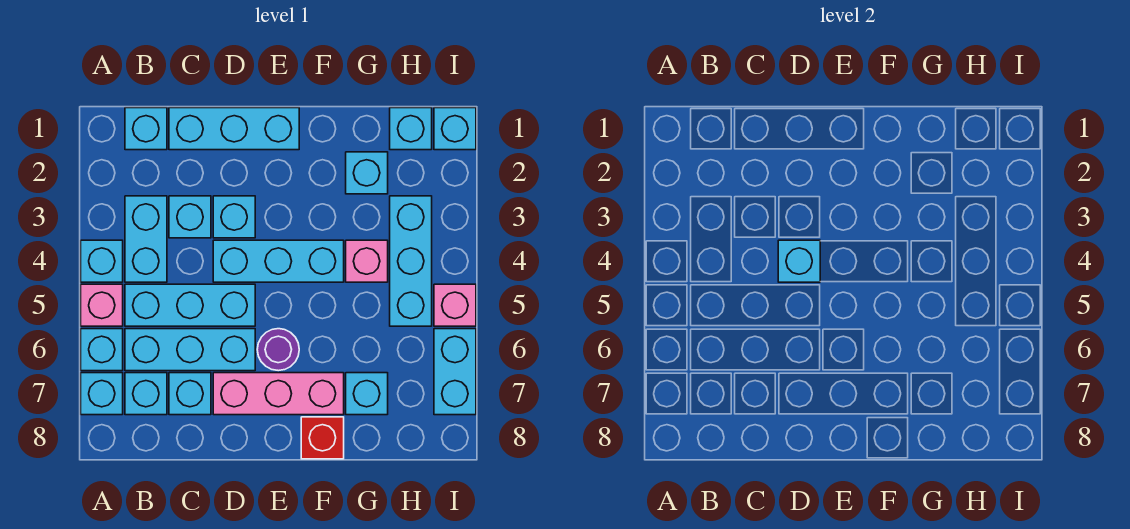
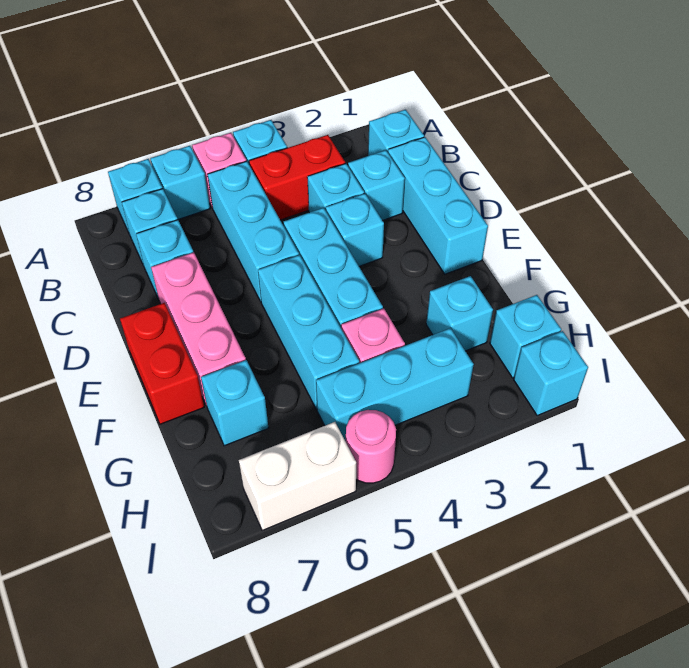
cyan brick B3:B4 level 1 -> red brick B3:B4 level 1
cyan brick B6:D6 level 1 -> cyan brick E5:G5 level 1
cyan brick D4 level 2 -> cyan brick C2 level 1
purple round brick E6 level 1 -> none
red brick F8 level 1 -> red brick E8:F8 level 1
pink brick I5 level 1 -> pink round brick I5 level 1
cyan brick I6:I7 level 1 -> white brick I6:I7 level 1

